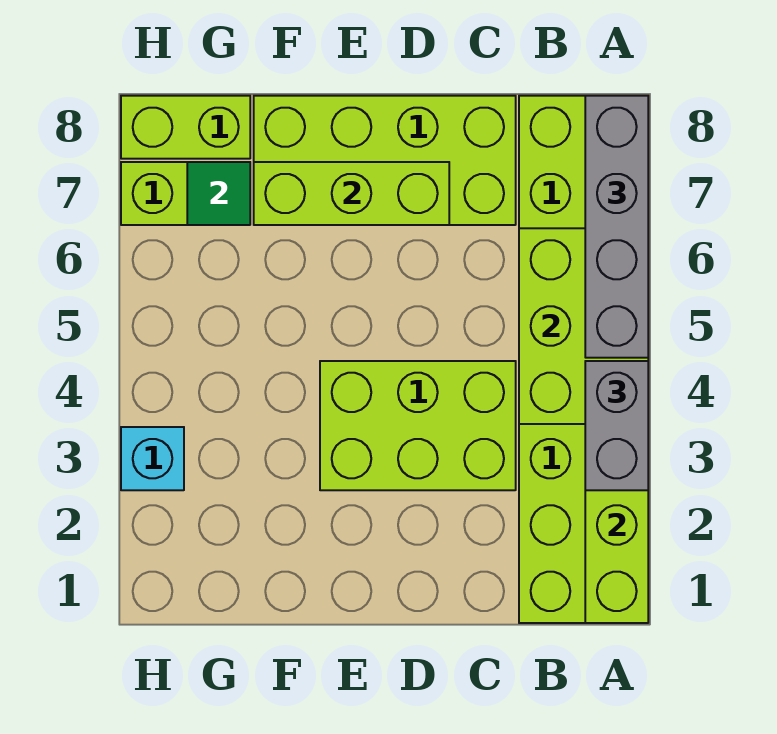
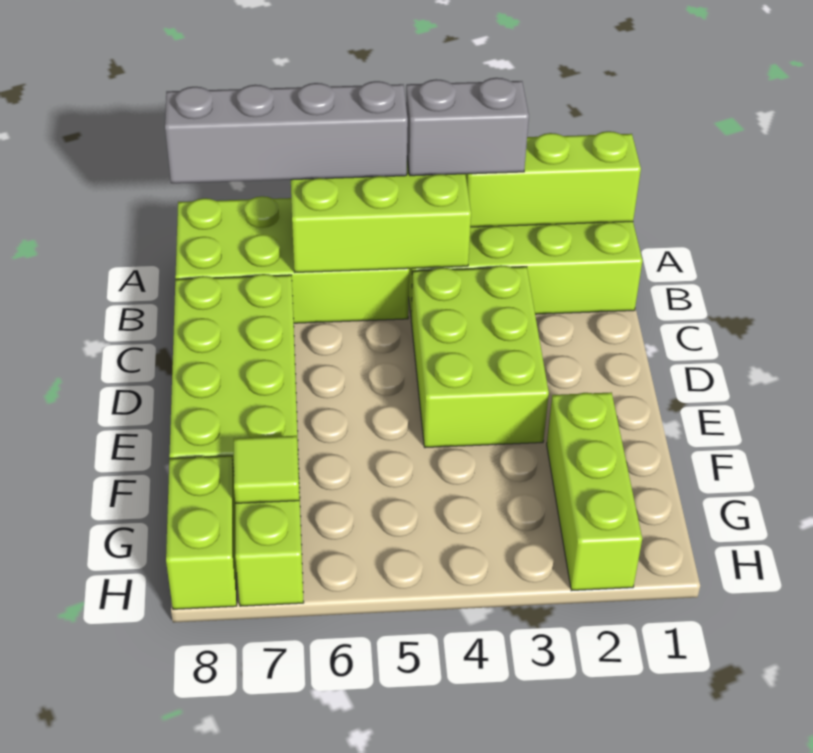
lime brick D7:F7 level 2 -> lime brick F2:H2 level 1
green tile G7 level 2 -> lime tile G7 level 2
cyan brick H3 level 1 -> none

